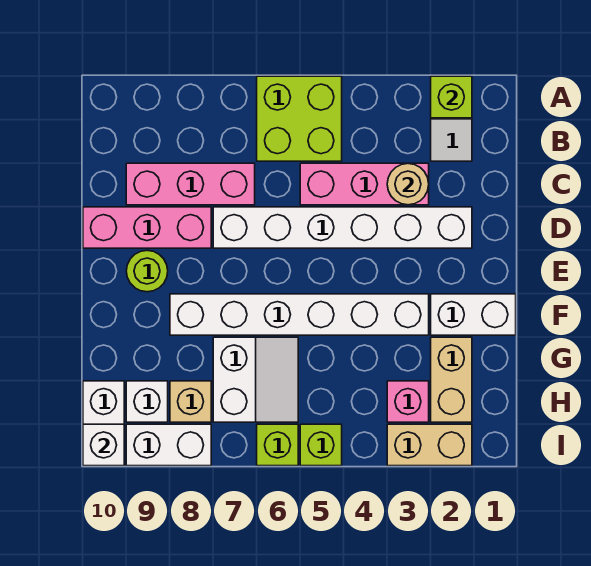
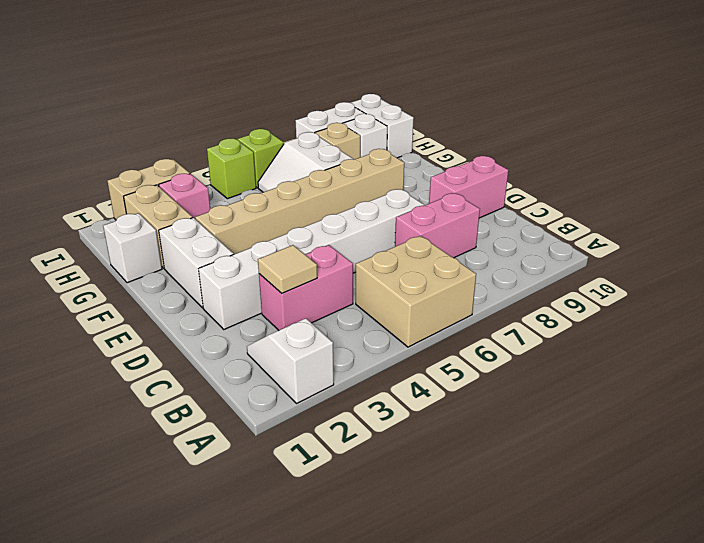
lime brick A2 level 2 -> none
lime brick A5:B6 level 1 -> tan brick A5:B6 level 1
pink brick C3:C5 level 1 -> pink brick C3:C4 level 1
tan round brick C3 level 2 -> tan tile C3 level 2
pink brick C7:C9 level 1 -> pink brick C7:C8 level 1
pink brick D8:D10 level 1 -> pink brick D9:D10 level 1
lime round brick E9 level 1 -> none
white brick F1:F2 level 1 -> white brick E2:F2 level 1
white brick F3:F8 level 1 -> tan brick F3:F8 level 1
white brick I10 level 2 -> white brick G1 level 1

